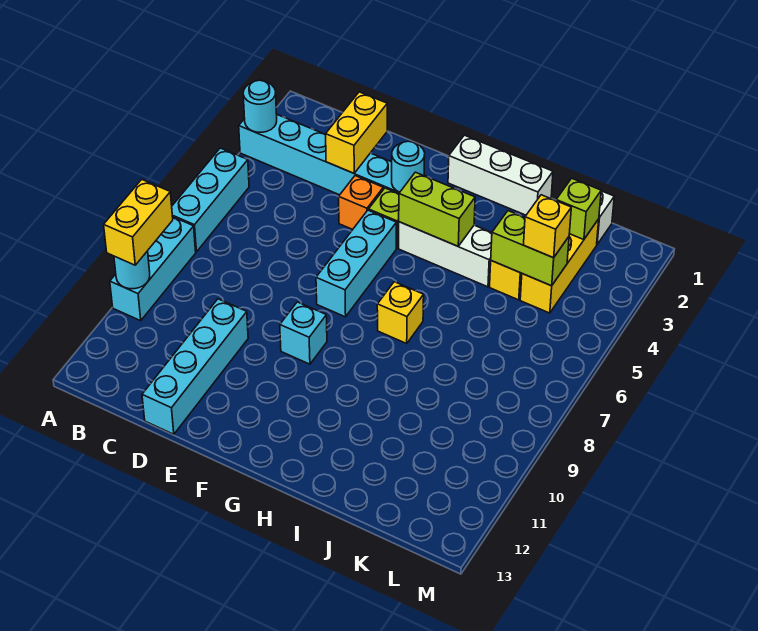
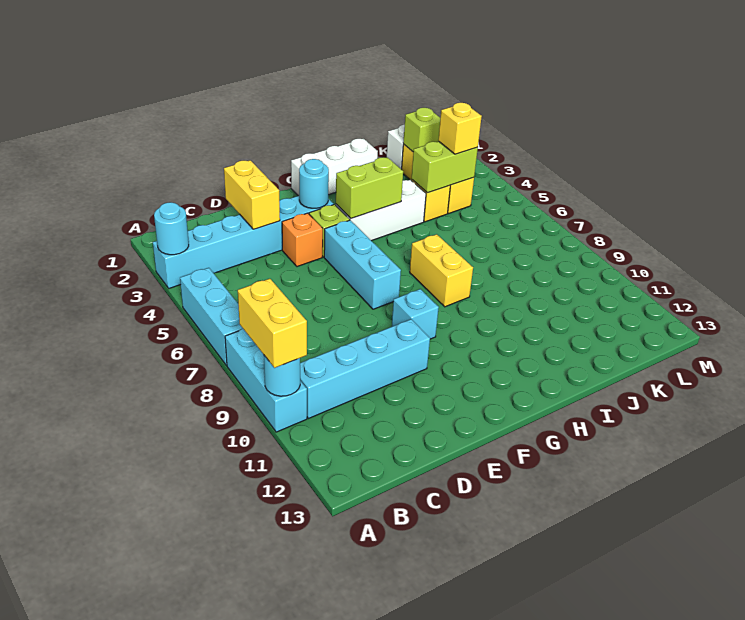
cyan brick D10:D13 level 1 -> cyan brick B10:E10 level 1
yellow brick H7 level 1 -> yellow brick H7:H8 level 1

